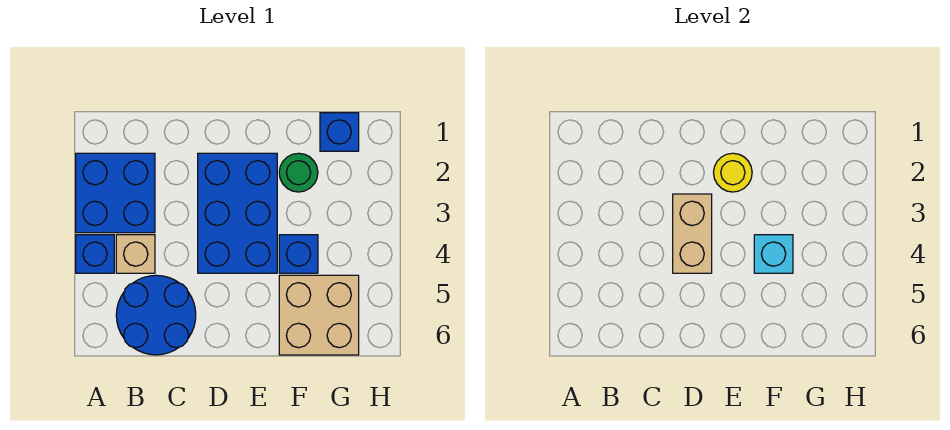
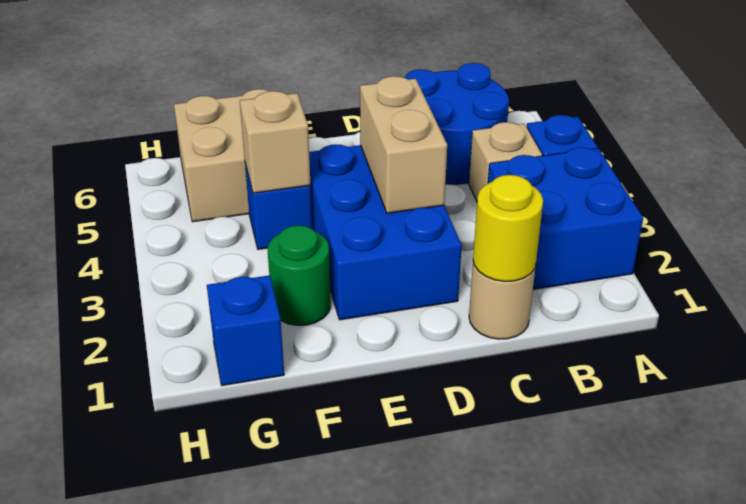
none -> tan round brick C1 level 1
yellow round brick E2 level 2 -> yellow round brick C1 level 2
cyan brick F4 level 2 -> tan brick F4 level 2

